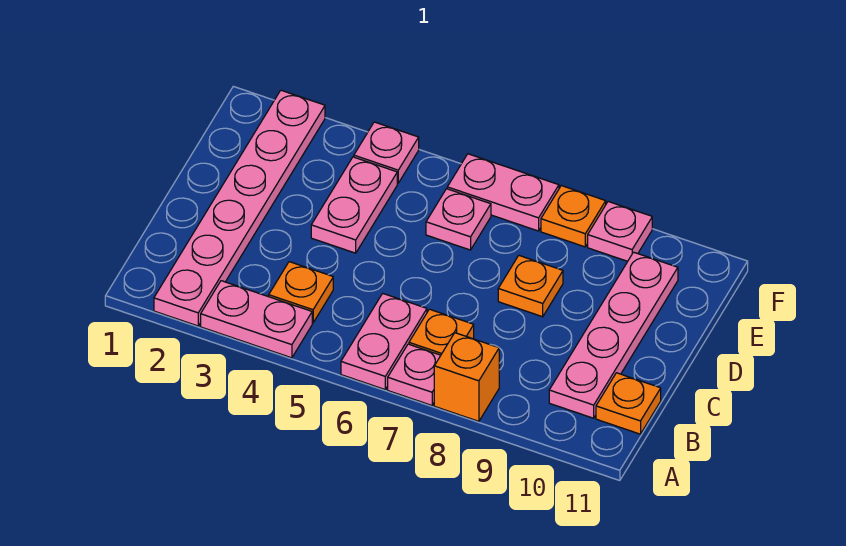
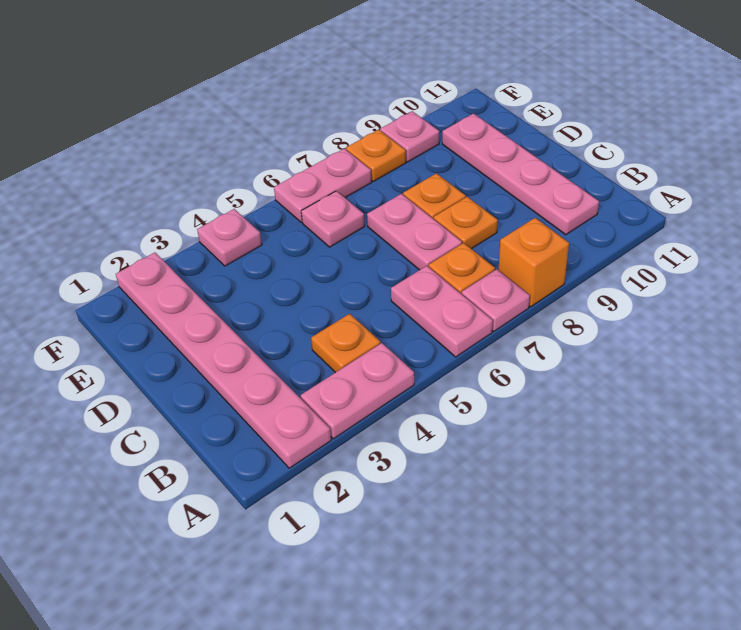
orange plate B11 level 1 -> orange plate C8 level 1
pink plate D4:E4 level 1 -> pink plate C7:D7 level 1

